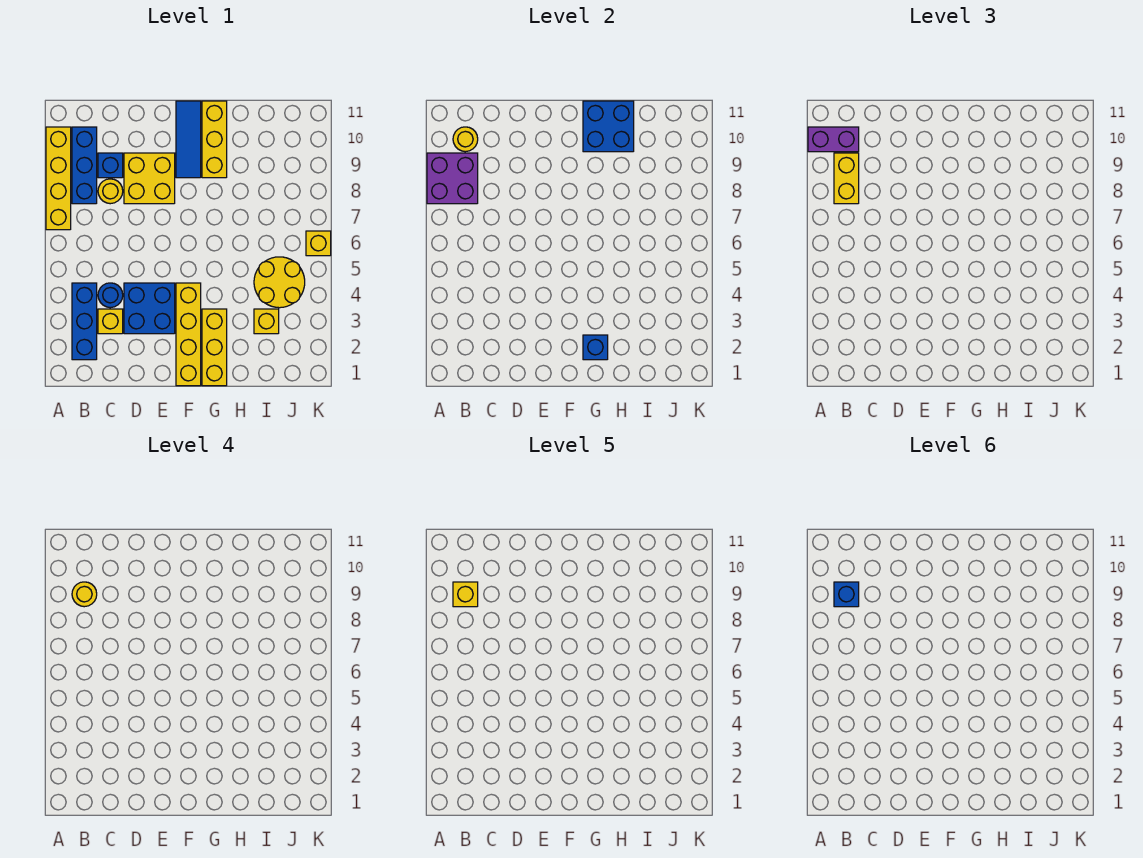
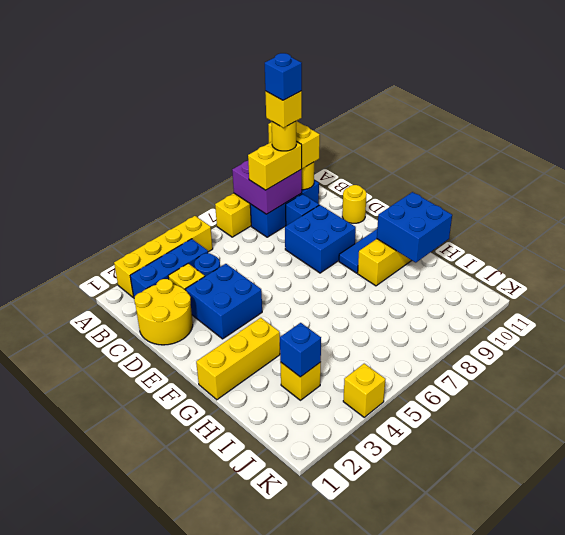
purple brick A10:B10 level 3 -> yellow brick A10:B10 level 3
yellow round brick C8 level 1 -> yellow round brick D11 level 1
yellow brick D8:E9 level 1 -> blue brick D8:E9 level 1
yellow brick F1:F4 level 1 -> yellow brick A2:A5 level 1
blue brick G2 level 2 -> blue brick I3 level 2
yellow round brick I4:J5 level 1 -> yellow round brick C1:D2 level 1
yellow brick K6 level 1 -> yellow brick K4 level 1

